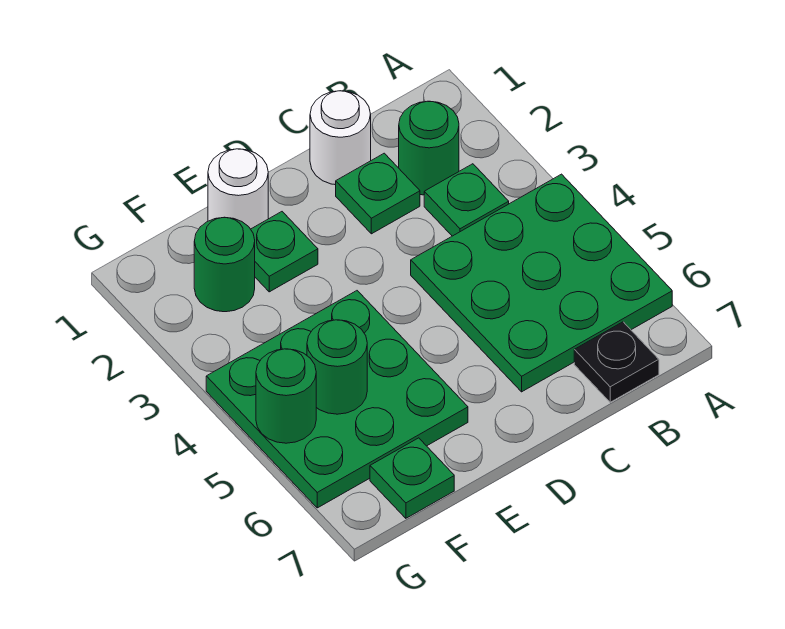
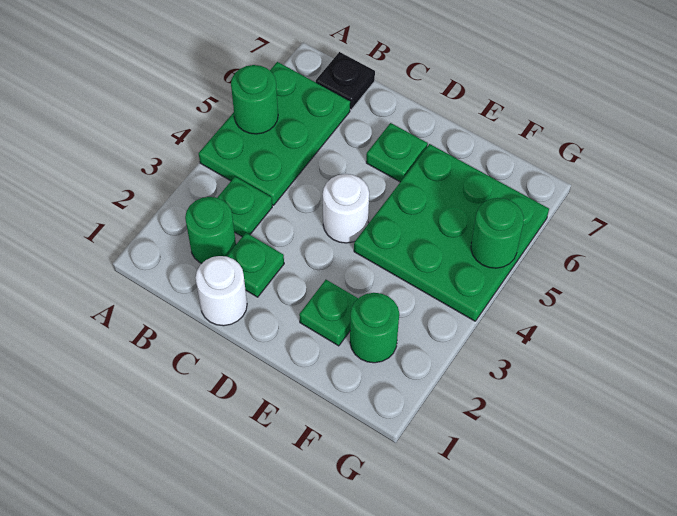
green plate A4:C6 level 1 -> green plate A4:B6 level 1
white round brick E1 level 1 -> white round brick D4 level 1
green round brick F5 level 2 -> green round brick A5 level 2
green plate F7 level 1 -> green plate D6 level 1

